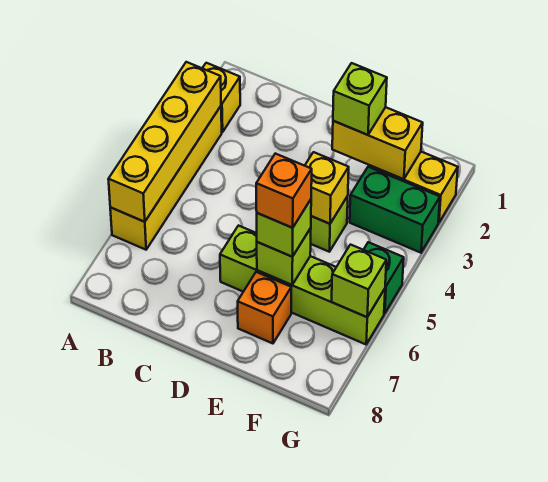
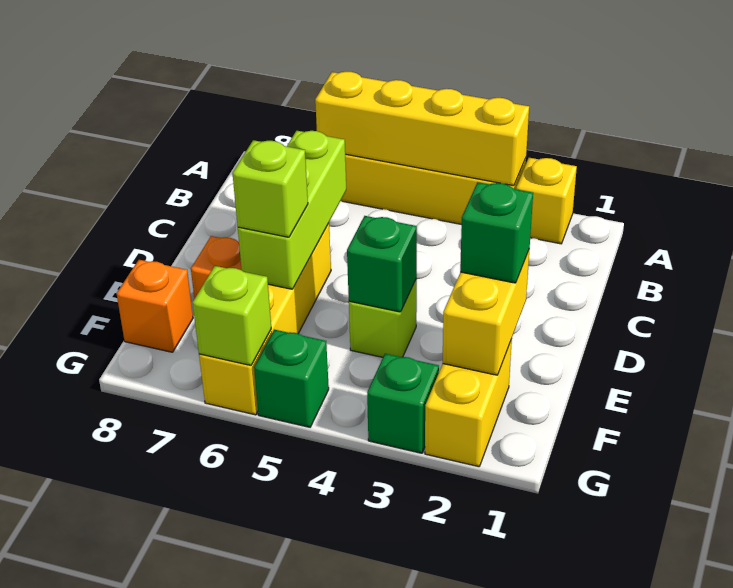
lime brick D6:G6 level 1 -> yellow brick D6:G6 level 1
lime brick E2 level 3 -> green brick E2 level 3
yellow brick E4 level 2 -> green brick E4 level 2
lime brick E6 level 2 -> lime brick C6:E6 level 2
orange brick E6 level 4 -> orange brick F8 level 1
green brick F3:G3 level 1 -> green brick G3 level 1

